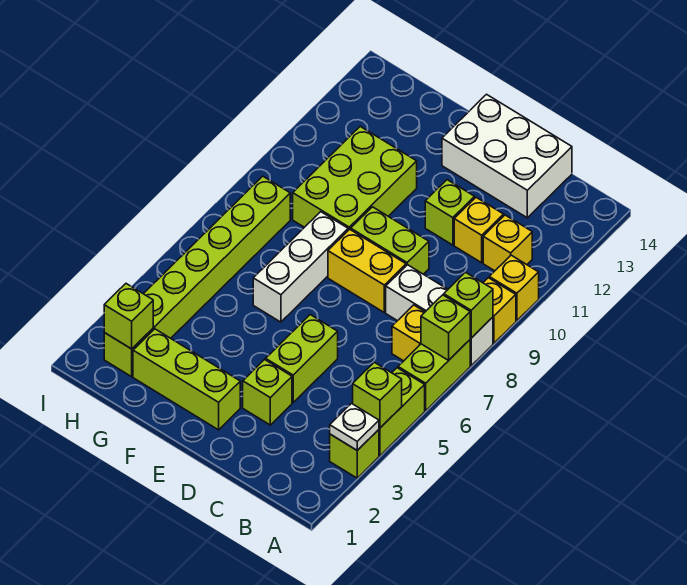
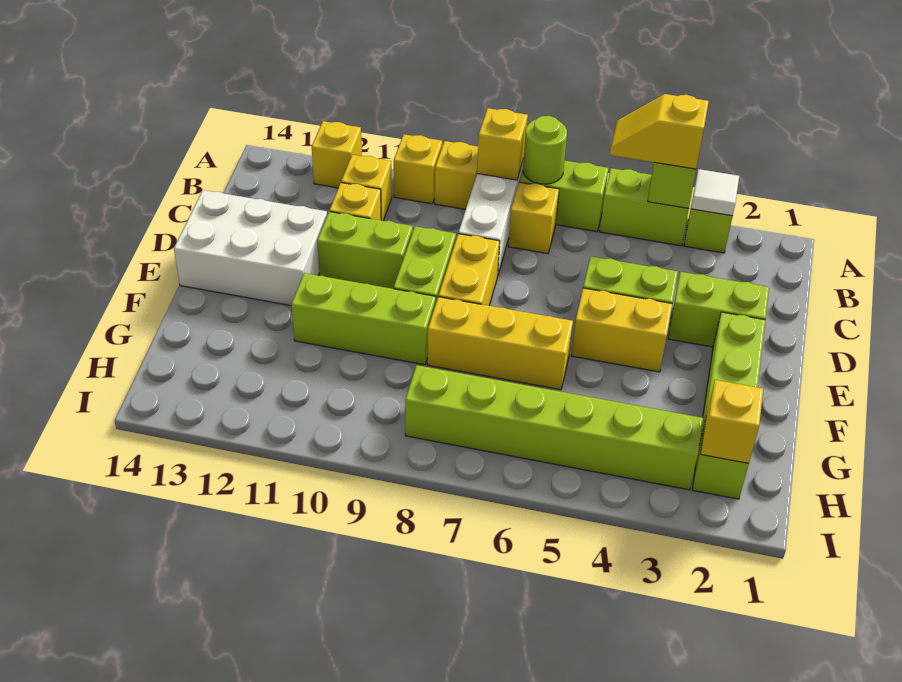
white plate A3 level 2 -> white tile A3 level 2
none -> yellow slope A4:A5 level 3 top 4
lime brick A7 level 2 -> lime round brick A7 level 2
lime brick A8 level 2 -> yellow brick A8 level 2
none -> yellow brick A12 level 1
white brick C13:E14 level 1 -> white brick D12:E14 level 1
lime brick D3 level 1 -> lime brick D2:D3 level 1
lime brick D11 level 1 -> lime brick D10:D11 level 1
none -> yellow brick E4:E5 level 1
white brick F6:F8 level 1 -> yellow brick F6:F8 level 1
lime brick F9:G11 level 1 -> lime brick F9:F11 level 1
lime brick H2 level 2 -> yellow brick H2 level 2

